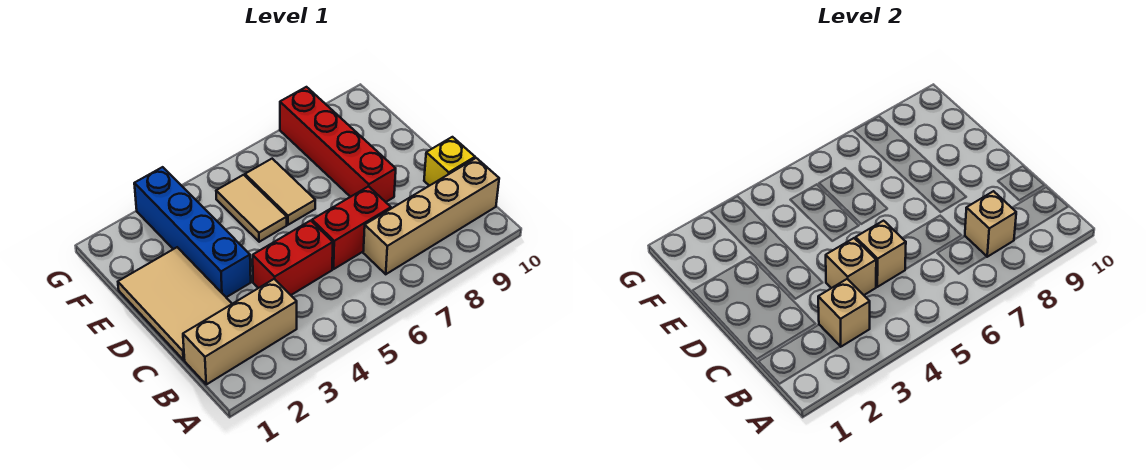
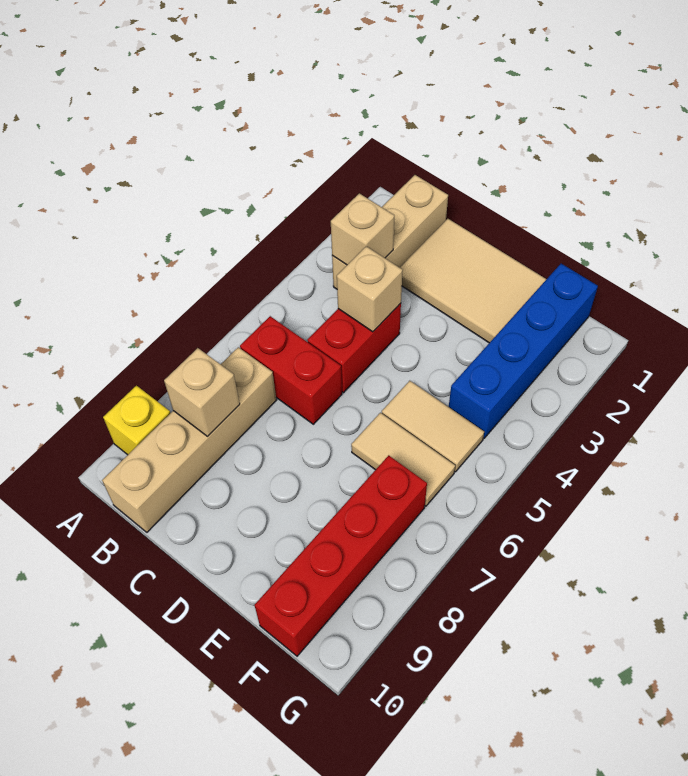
tan brick C5 level 2 -> none
red brick C6:C7 level 1 -> red brick B6:C6 level 1
yellow brick C10 level 1 -> yellow brick A9 level 1
blue brick D3:G3 level 1 -> blue brick F1:F4 level 1
red brick D8:G8 level 1 -> red brick F7:F10 level 1

